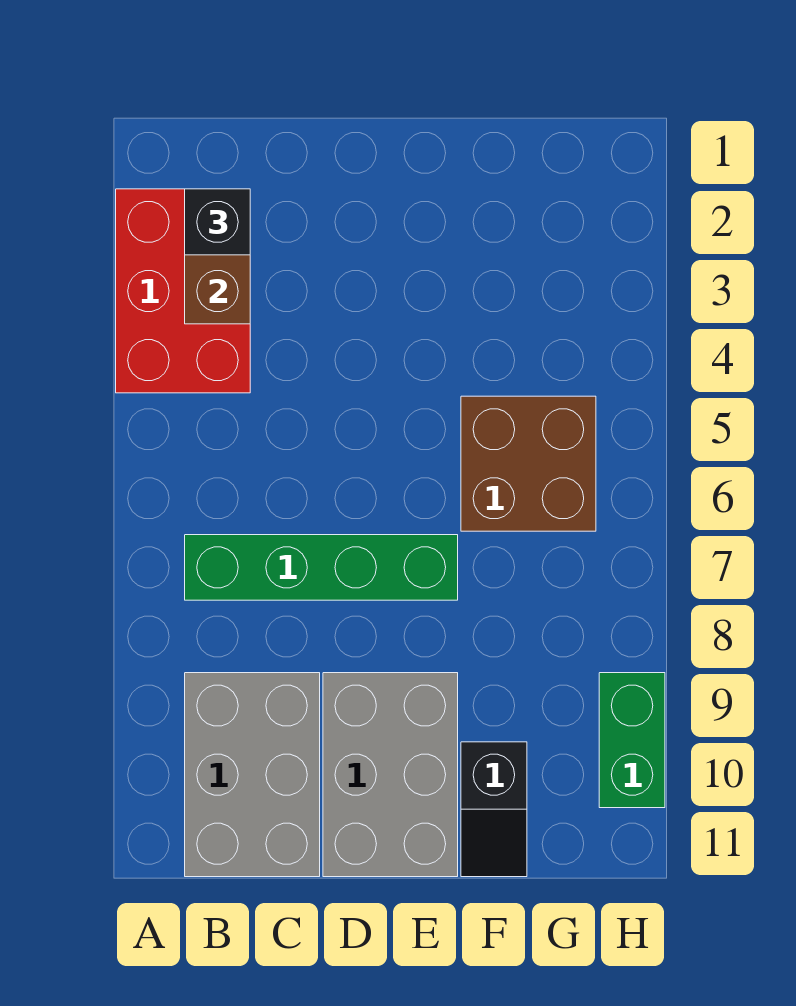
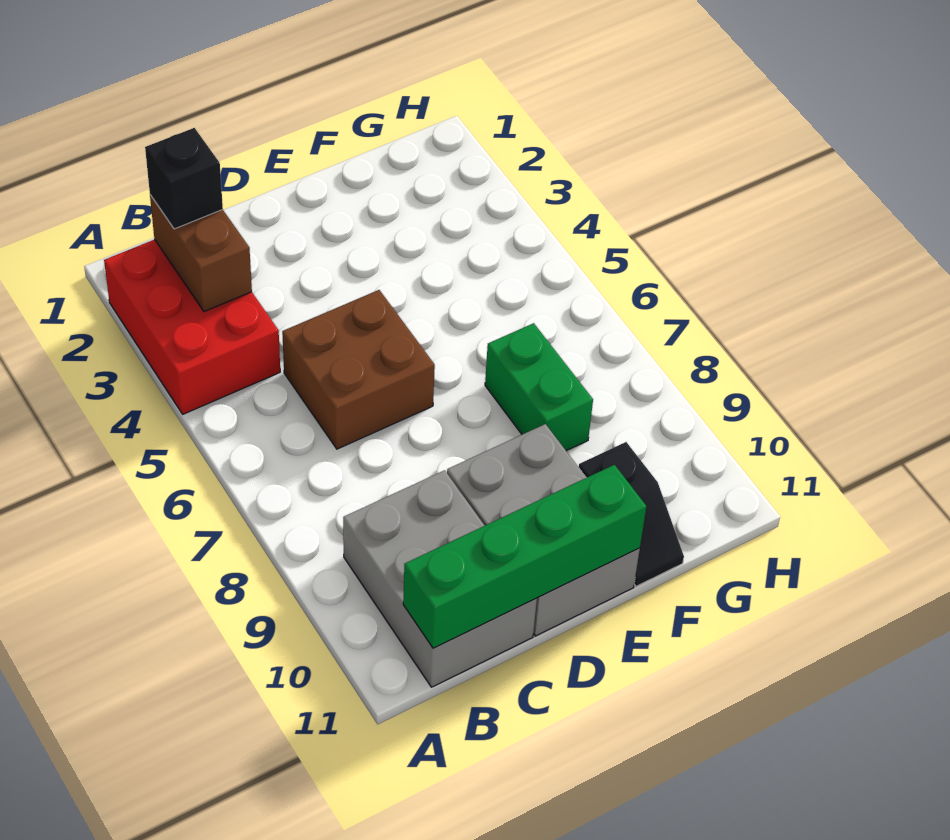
green brick B7:E7 level 1 -> green brick B11:E11 level 2
brown brick F5:G6 level 1 -> brown brick C5:D6 level 1
green brick H9:H10 level 1 -> green brick F7:F8 level 1

